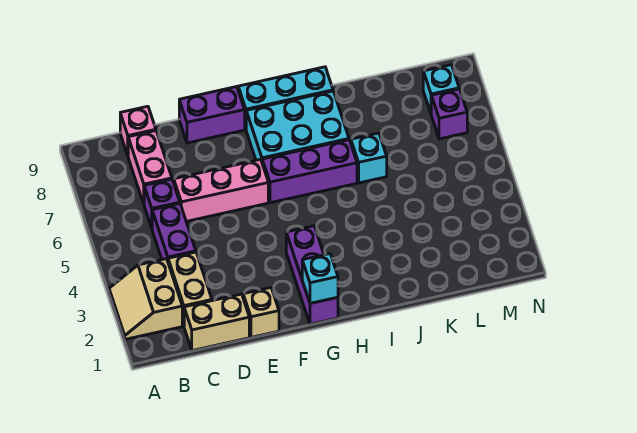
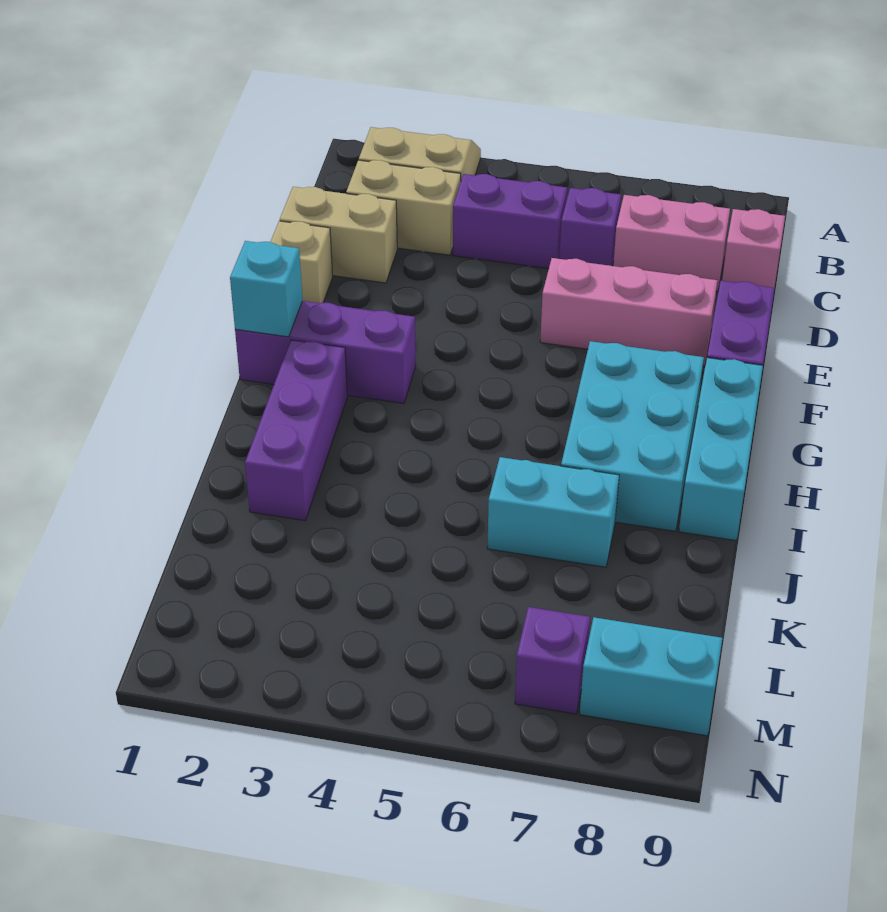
tan brick C1:D1 level 1 -> tan brick D1:D2 level 1
pink brick D6:F6 level 1 -> pink brick E6:E8 level 1
purple brick G6:I6 level 1 -> purple brick H2:J2 level 1
cyan brick J6 level 1 -> cyan brick J6:J7 level 1
cyan brick M8 level 1 -> cyan brick M8:M9 level 1

